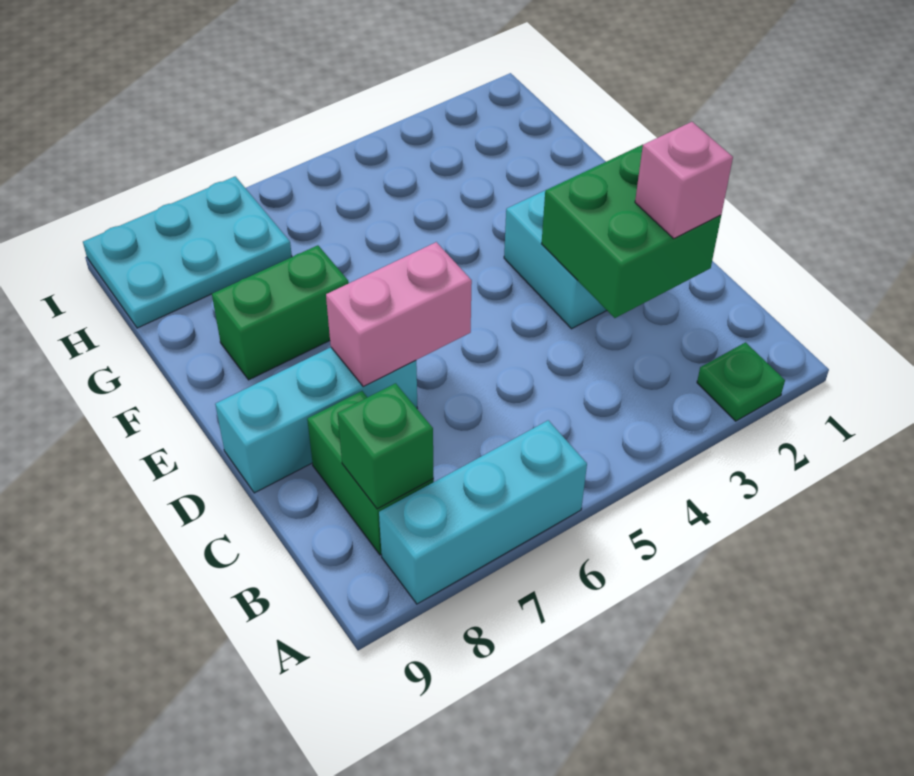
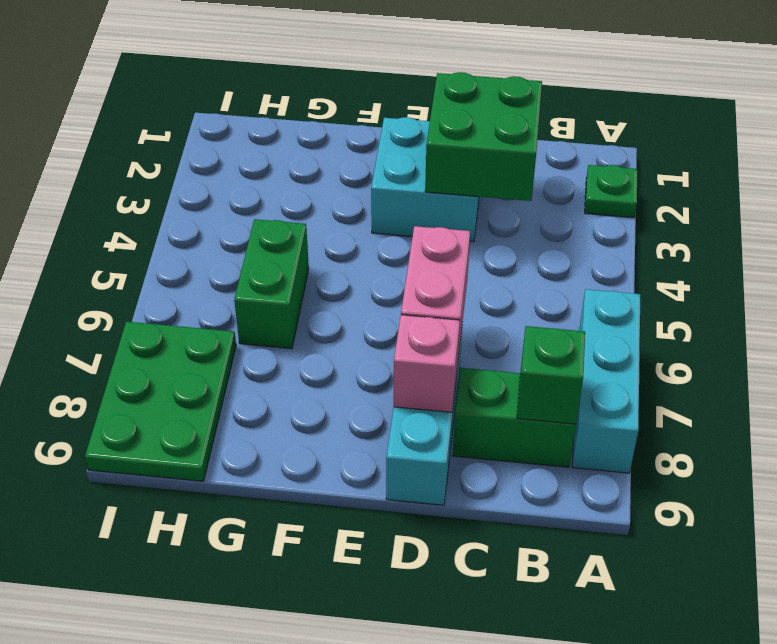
pink brick C2 level 3 -> pink brick D8 level 2
green brick F7:F8 level 1 -> green brick G5:G6 level 1
cyan plate H7:I9 level 1 -> green plate H7:I9 level 1

